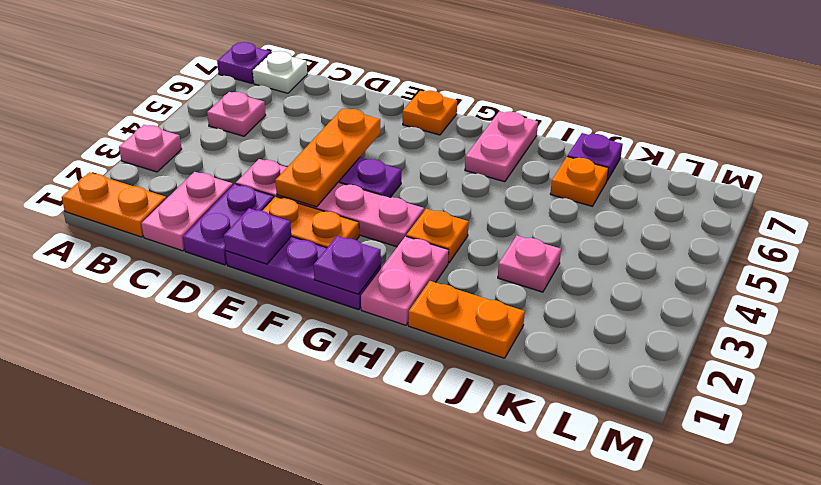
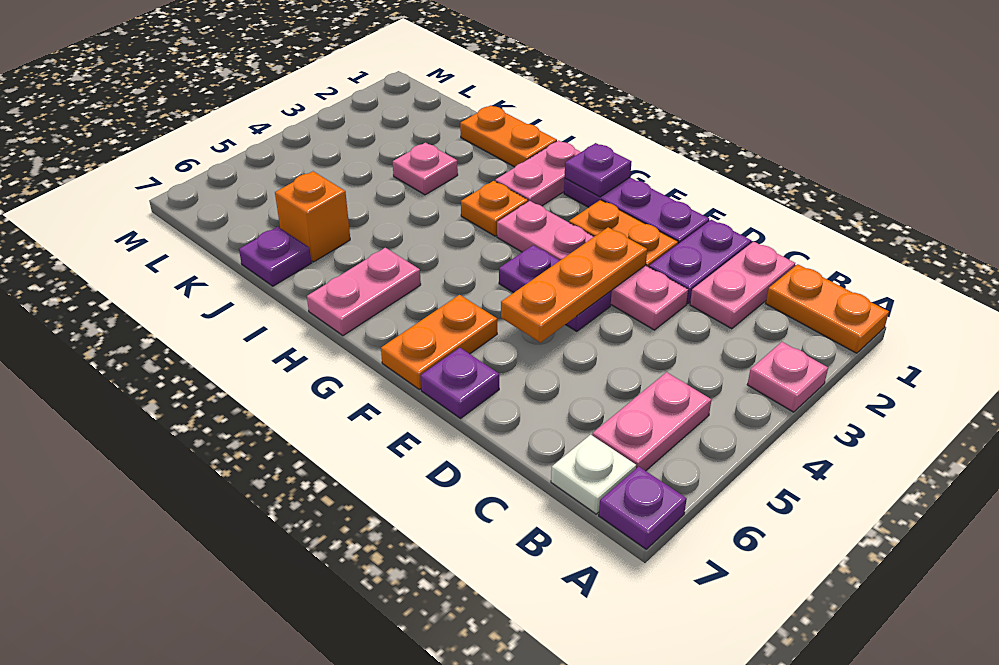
pink plate B5 level 1 -> pink plate B5:B6 level 1
purple plate E1 level 2 -> purple plate E7 level 1
orange plate F7 level 1 -> orange plate F6:F7 level 1
orange plate J6 level 1 -> orange brick J6 level 1

